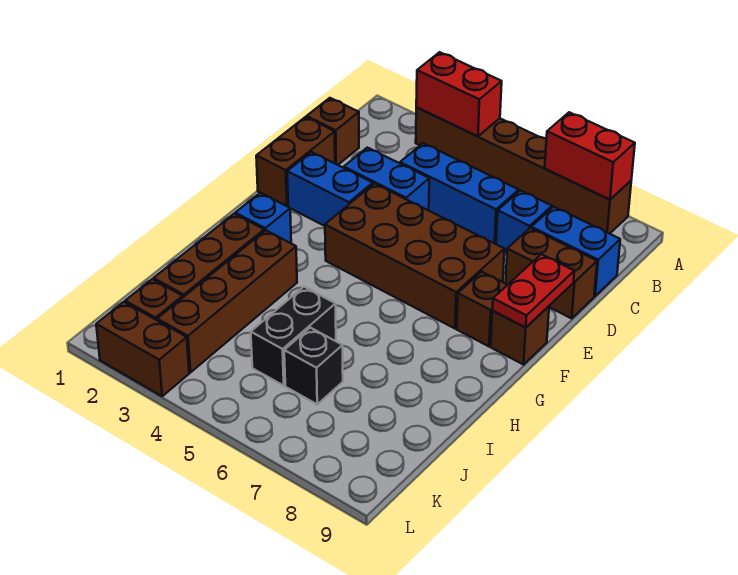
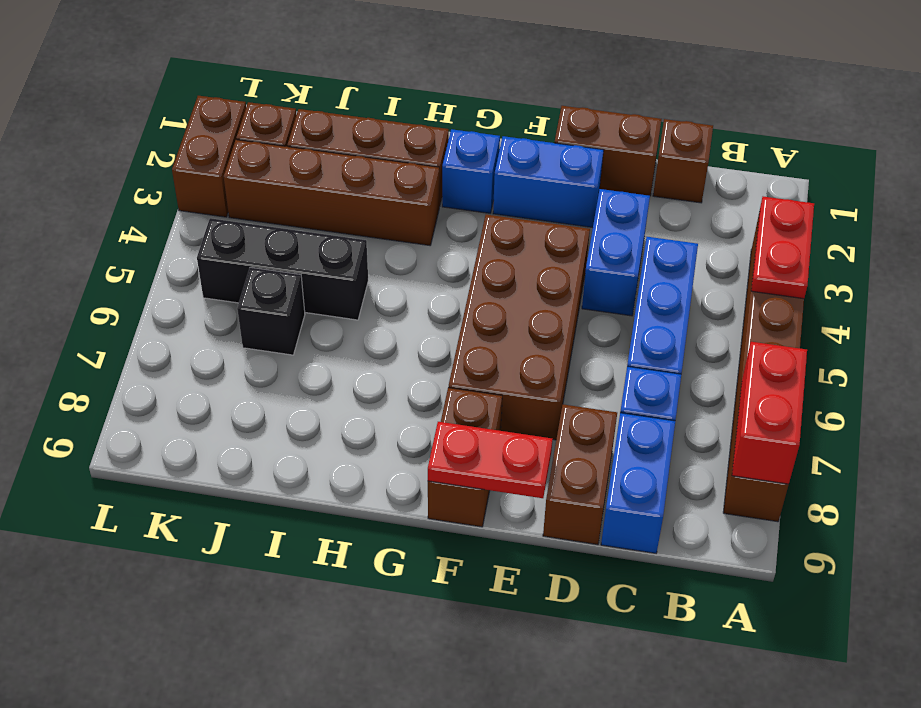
red brick A3:A4 level 2 -> red plate A3:A4 level 2
blue brick E2:E3 level 1 -> blue brick E2:F2 level 1
black brick I5:J5 level 1 -> black brick I5:K5 level 1

